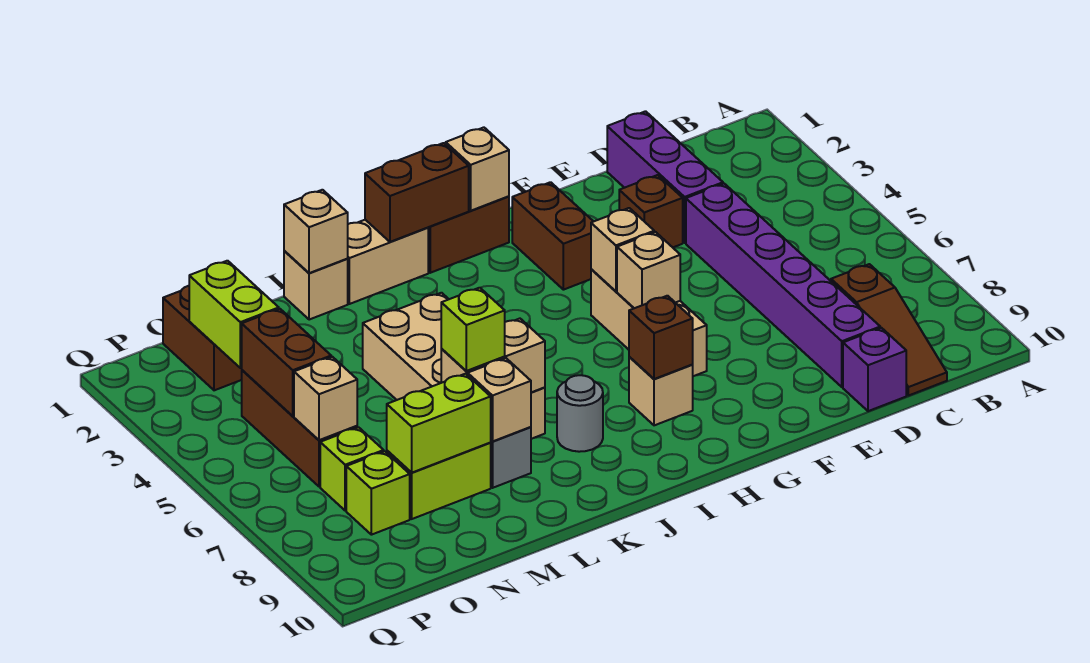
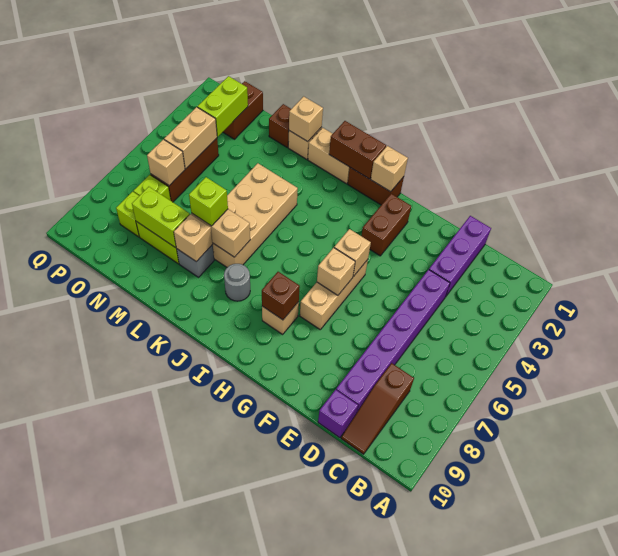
brown brick E3 level 1 -> brown brick M1 level 1
brown brick O4:O5 level 2 -> tan brick O4:O5 level 2

